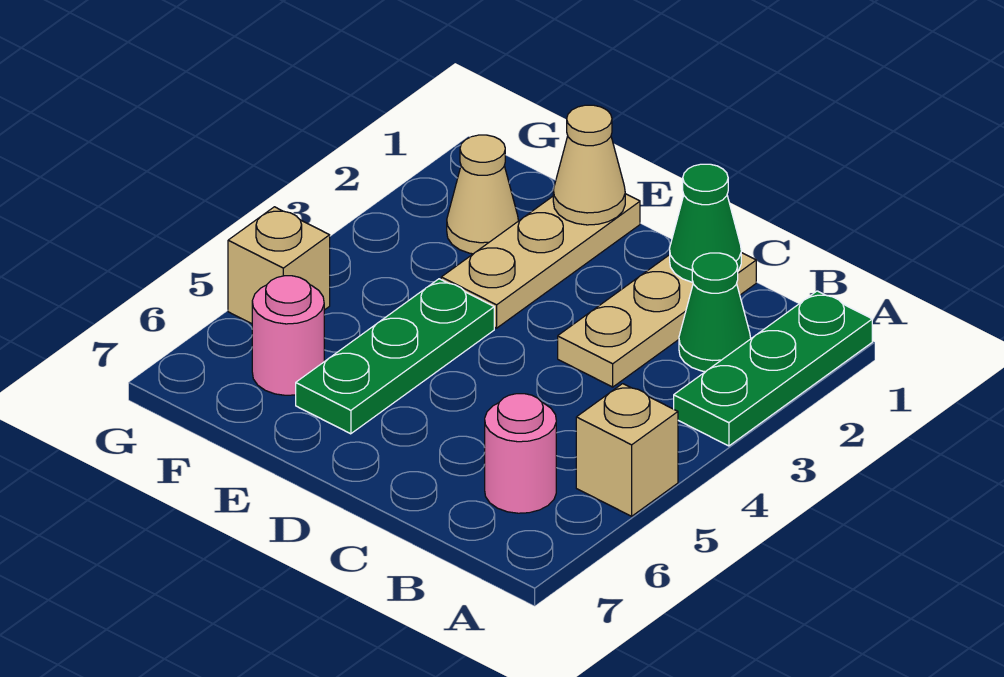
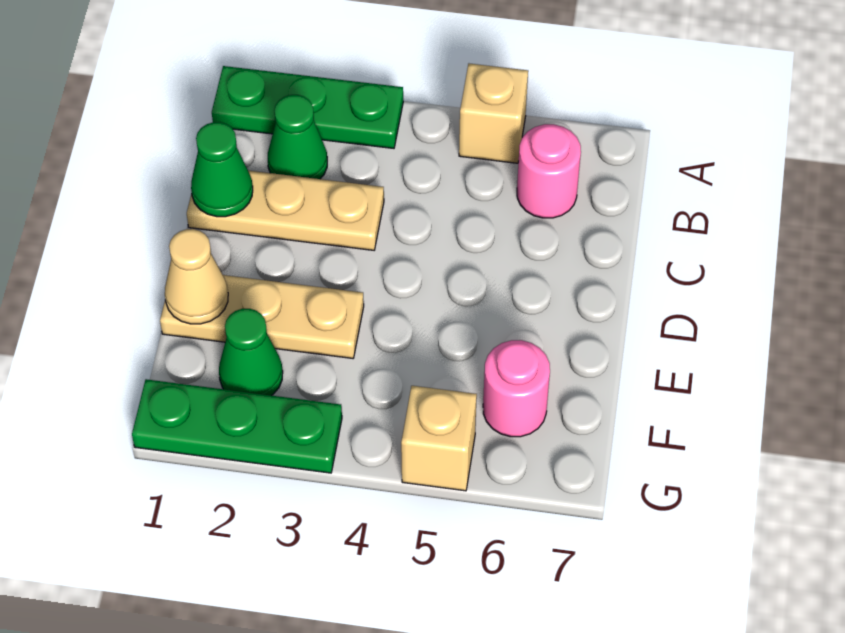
green plate E4:E6 level 1 -> green plate G1:G3 level 1
tan cone F2 level 1 -> green cone F2 level 1

